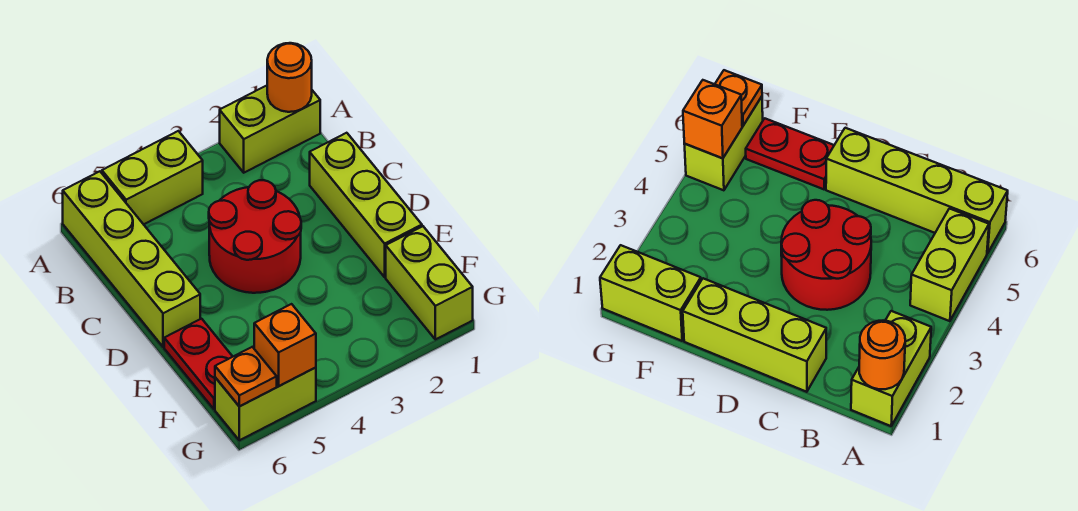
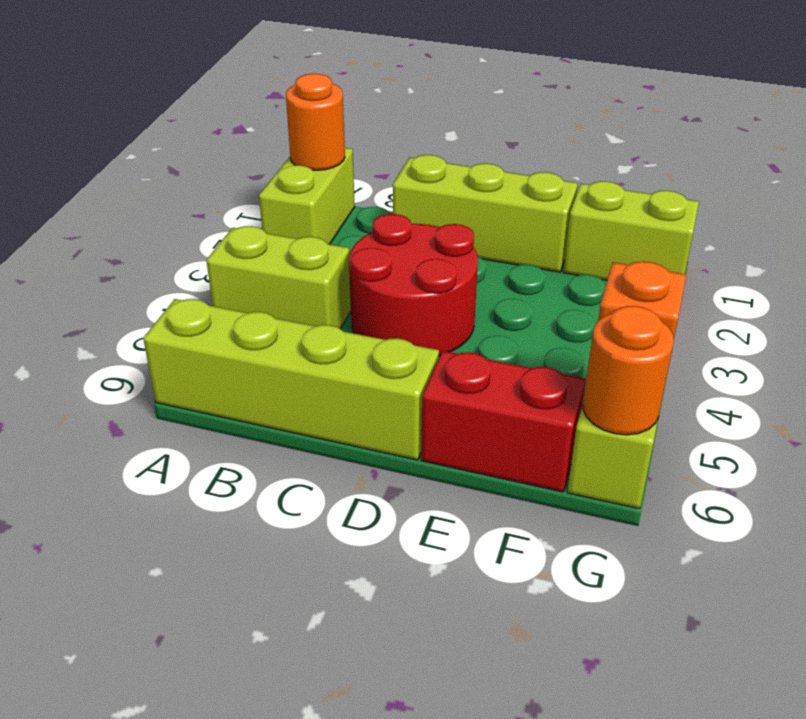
lime brick A4:A5 level 1 -> lime brick A4:B4 level 1
red plate E6:F6 level 1 -> red brick E6:F6 level 1
orange plate G6 level 2 -> orange round brick G6 level 2

